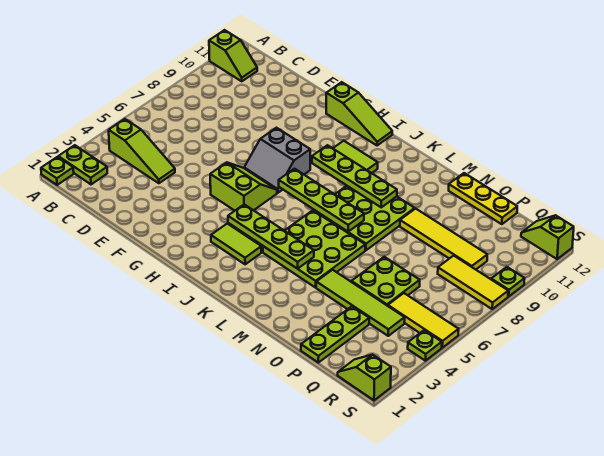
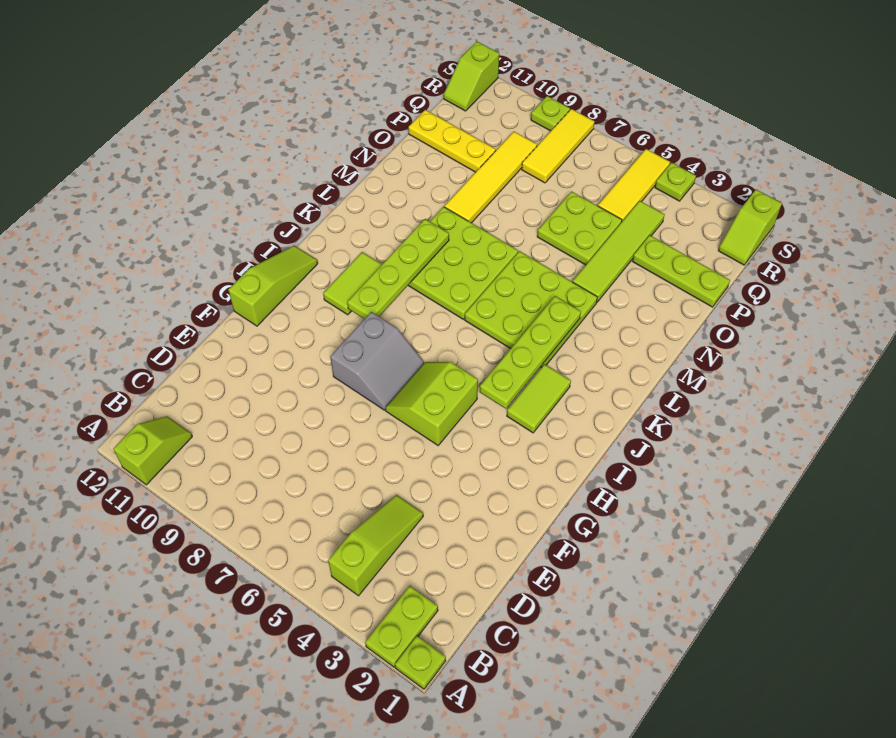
lime plate I7:L7 level 2 -> none
yellow plate N12:P12 level 1 -> yellow plate P10:P12 level 1

